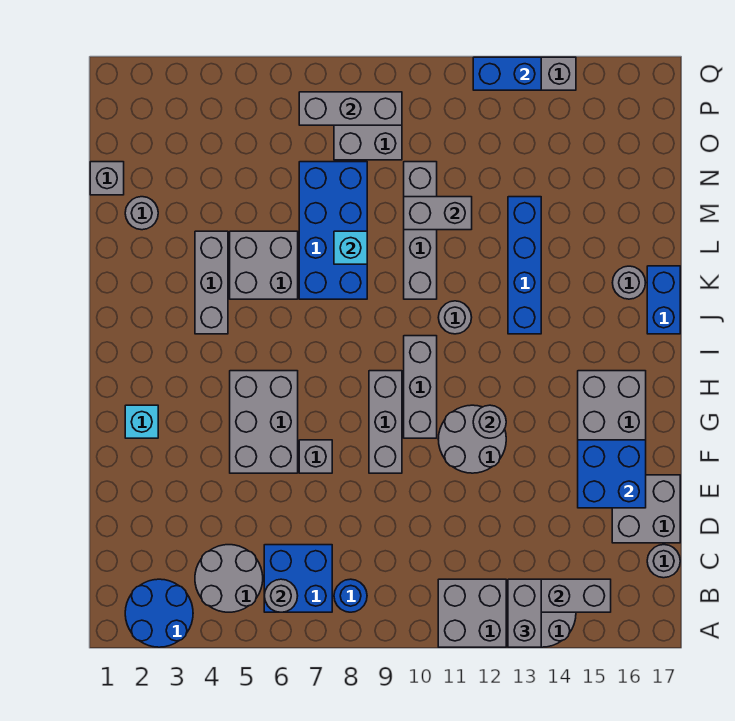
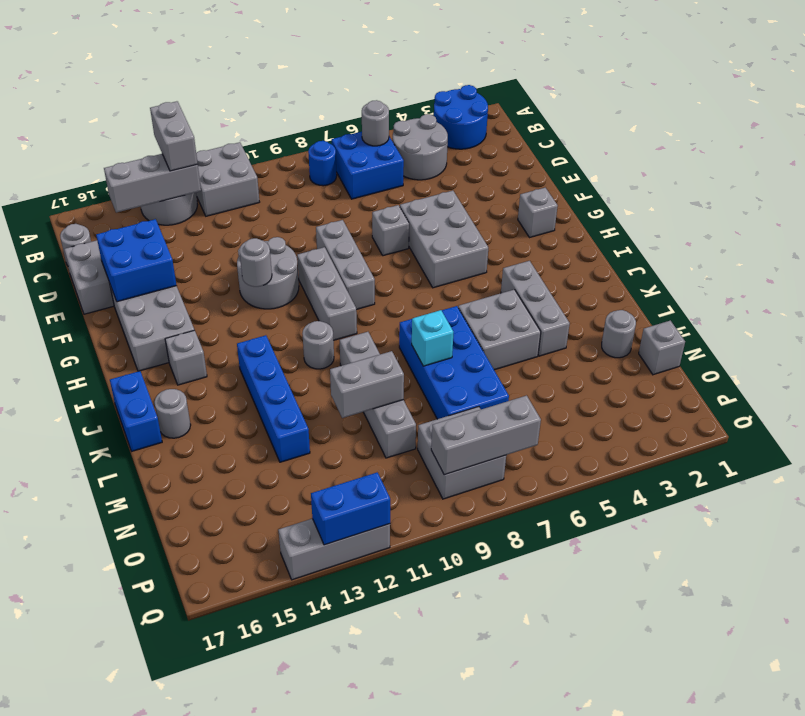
cyan brick G2 level 1 -> grey brick G2 level 1
none -> grey brick I15 level 1

